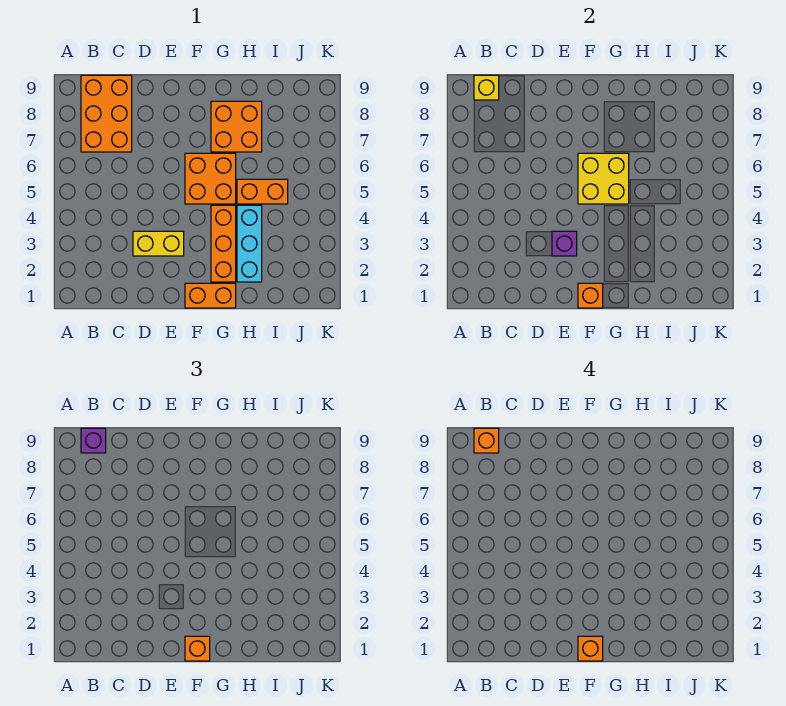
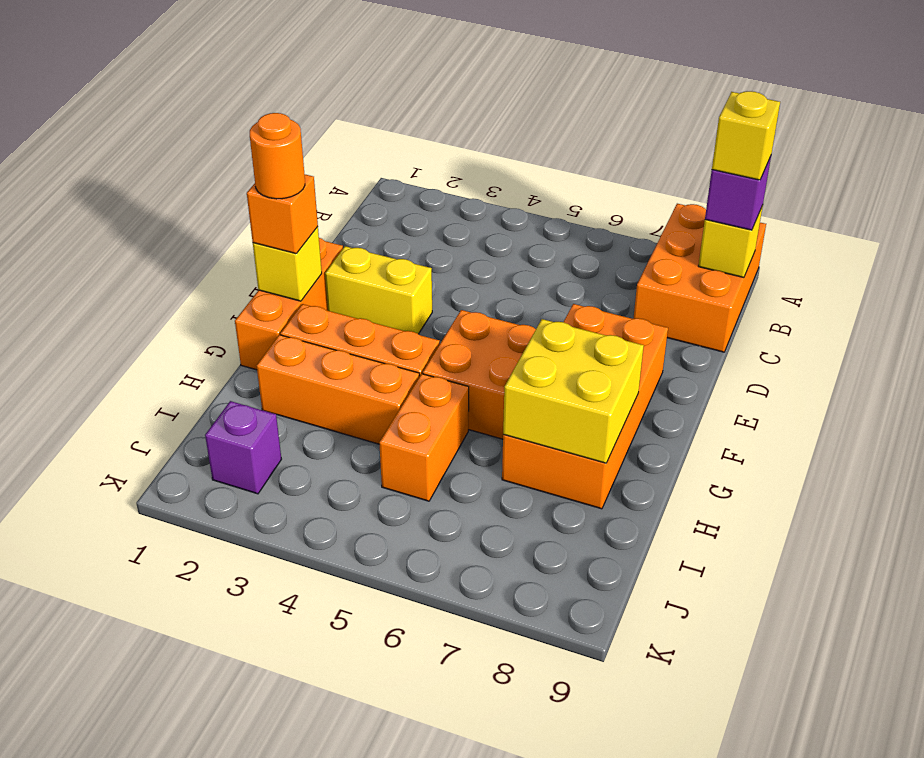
orange brick B7:C9 level 1 -> orange brick A8:C9 level 1
orange brick B9 level 4 -> yellow brick B9 level 4
yellow brick D3:E3 level 1 -> yellow brick E2:E3 level 1
purple brick E3 level 2 -> purple brick J2 level 1
orange brick F1:G1 level 1 -> orange brick E1:G1 level 1
orange brick F1 level 2 -> yellow brick F1 level 2
orange brick F1 level 4 -> orange round brick F1 level 4
yellow brick F5:G6 level 2 -> yellow brick G7:H8 level 2
orange brick G7:H8 level 1 -> orange brick E7:H8 level 1
cyan brick H2:H4 level 1 -> orange brick H2:H4 level 1

